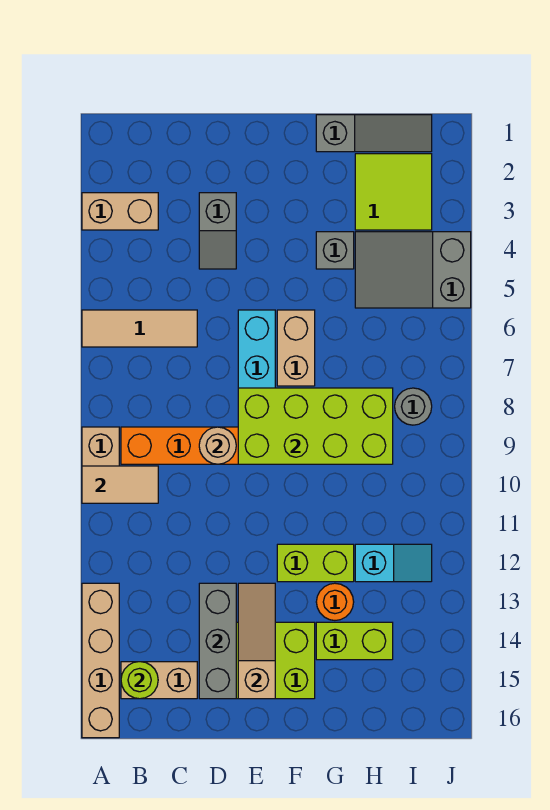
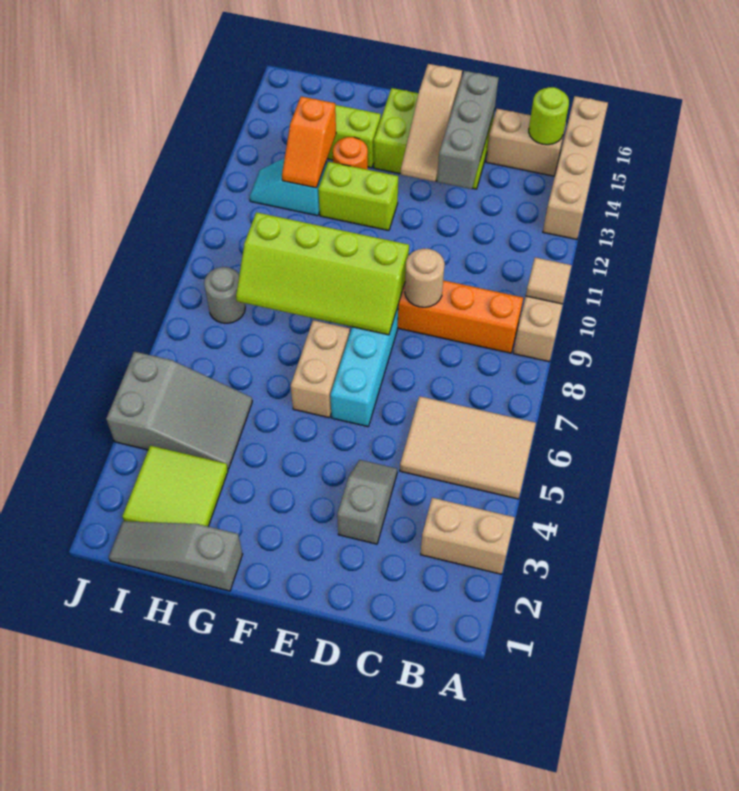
tan tile A6:C6 level 1 -> tan tile A5:C6 level 1
tan tile A10:B10 level 2 -> tan tile A10 level 2
lime brick E8:H9 level 2 -> lime slope E8:H9 level 2 top 9
grey brick G4 level 1 -> none
none -> orange slope H12:H13 level 2 top 13

